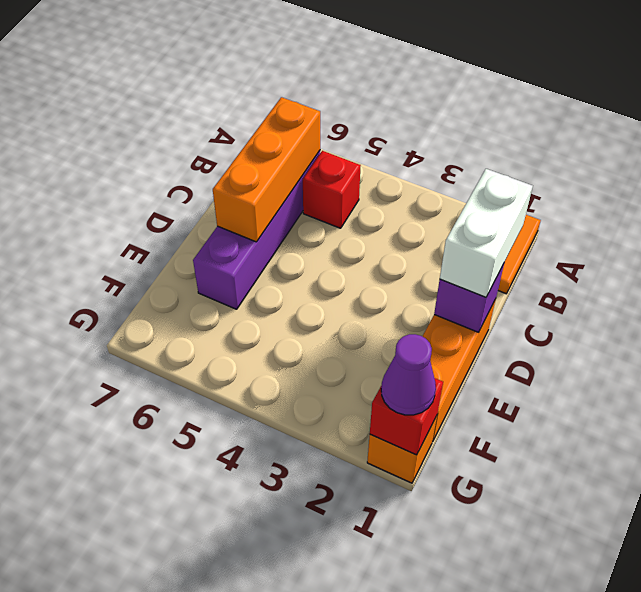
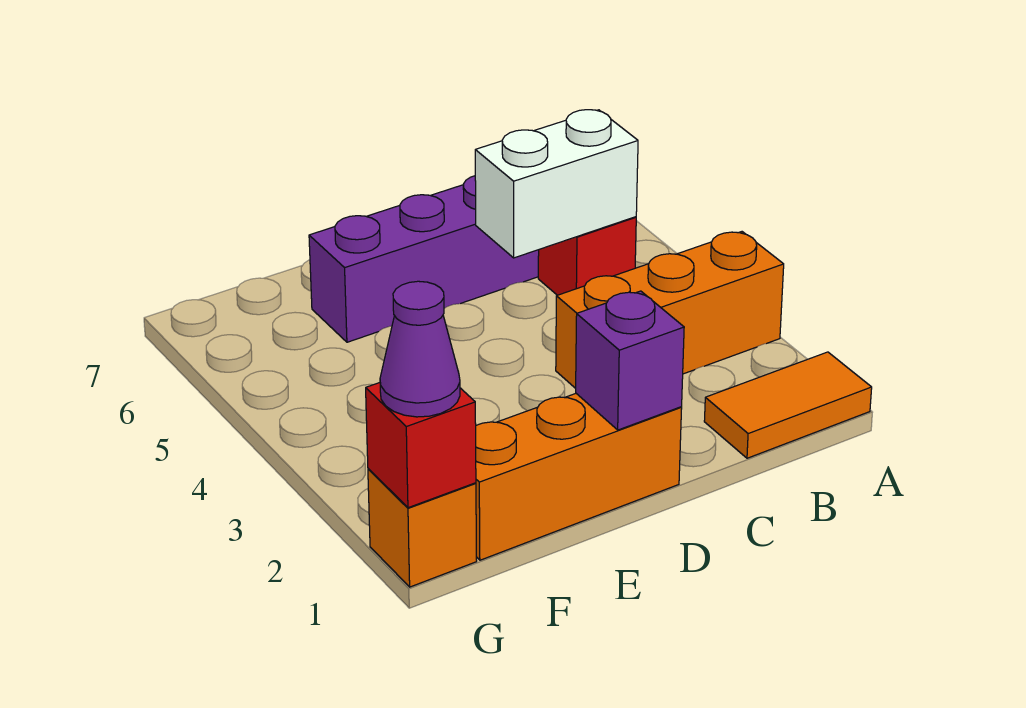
orange brick B6:D6 level 2 -> orange brick A3:C3 level 1
white brick C1:D1 level 3 -> white brick B5:C5 level 2

